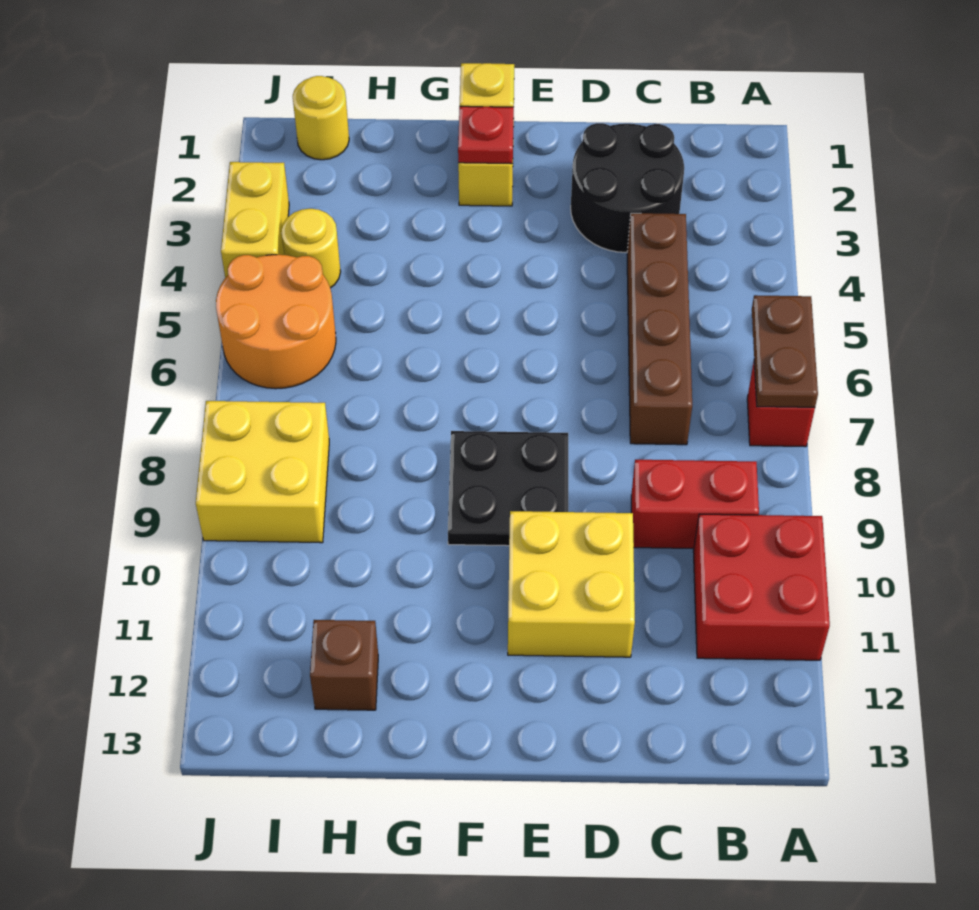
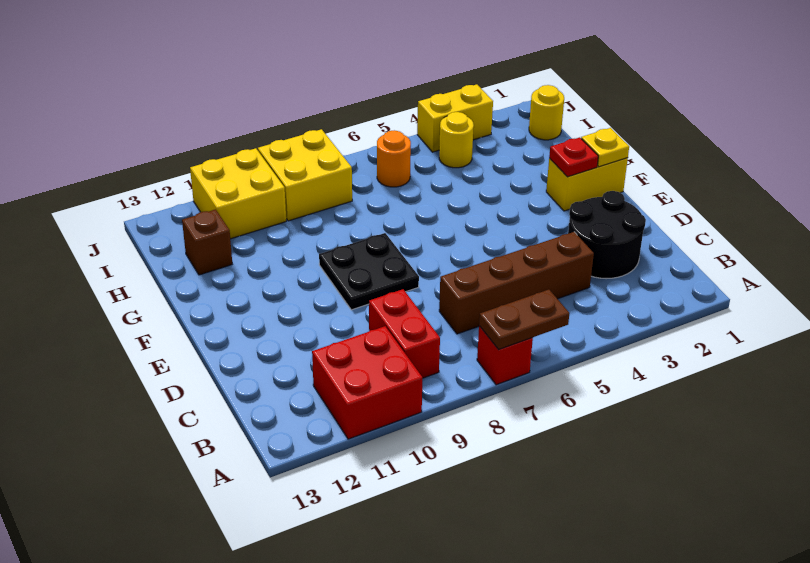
yellow brick D10:E11 level 1 -> yellow brick I10:J11 level 1
orange round brick I5:J6 level 1 -> orange round brick I6 level 1

